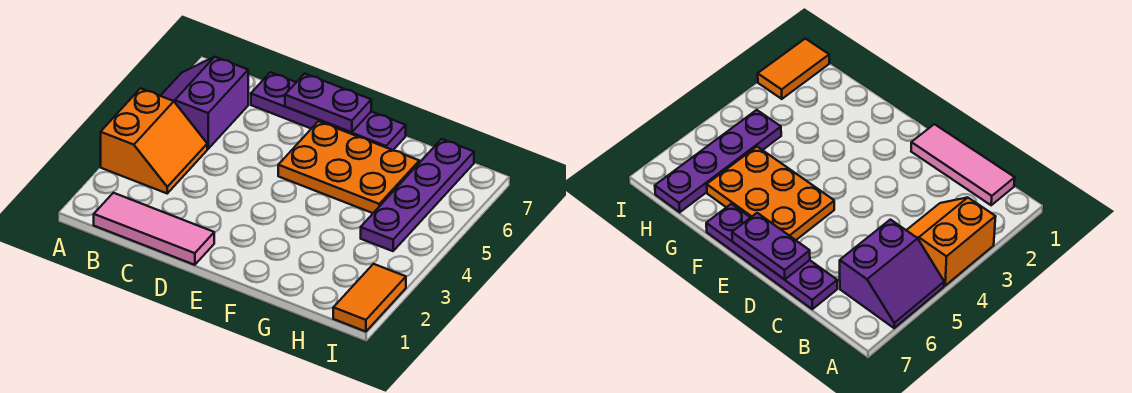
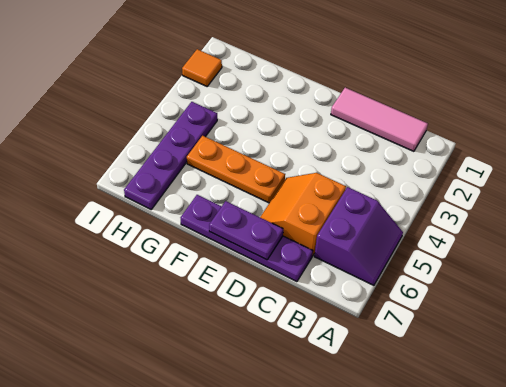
orange slope A3:B4 level 1 top A -> orange slope C5:D6 level 1 top C
orange plate E5:G6 level 1 -> orange plate E5:G5 level 1
orange tile I1:I2 level 1 -> orange tile I2 level 1

